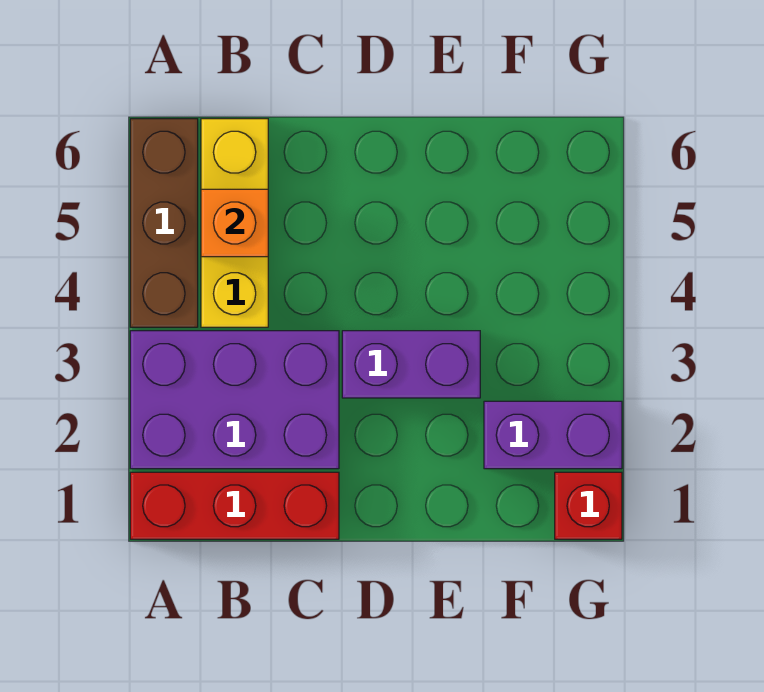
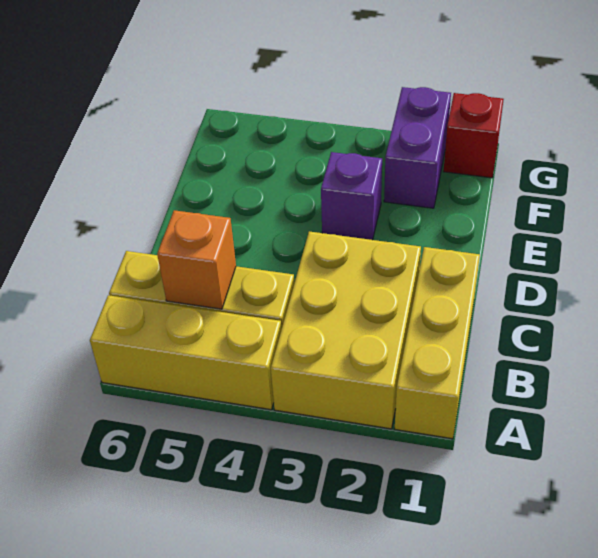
red brick A1:C1 level 1 -> yellow brick A1:C1 level 1
purple brick A2:C3 level 1 -> yellow brick A2:C3 level 1
brown brick A4:A6 level 1 -> yellow brick A4:A6 level 1
purple brick D3:E3 level 1 -> purple brick E3 level 1

